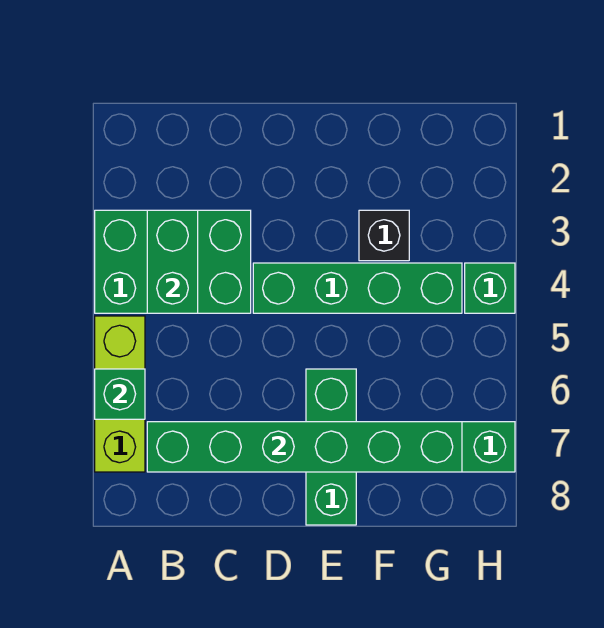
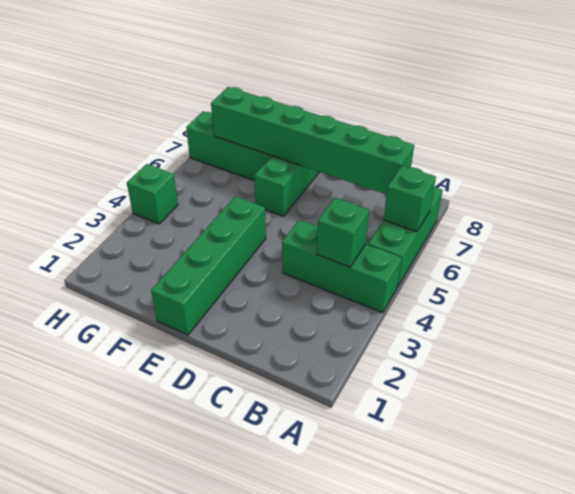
green brick A3:C4 level 1 -> green brick A4:C4 level 1
lime brick A5:A7 level 1 -> green brick A5:A7 level 1
green brick B3:B4 level 2 -> green brick B4 level 2
green brick D4:G4 level 1 -> green brick E1:E4 level 1
black brick F3 level 1 -> none

